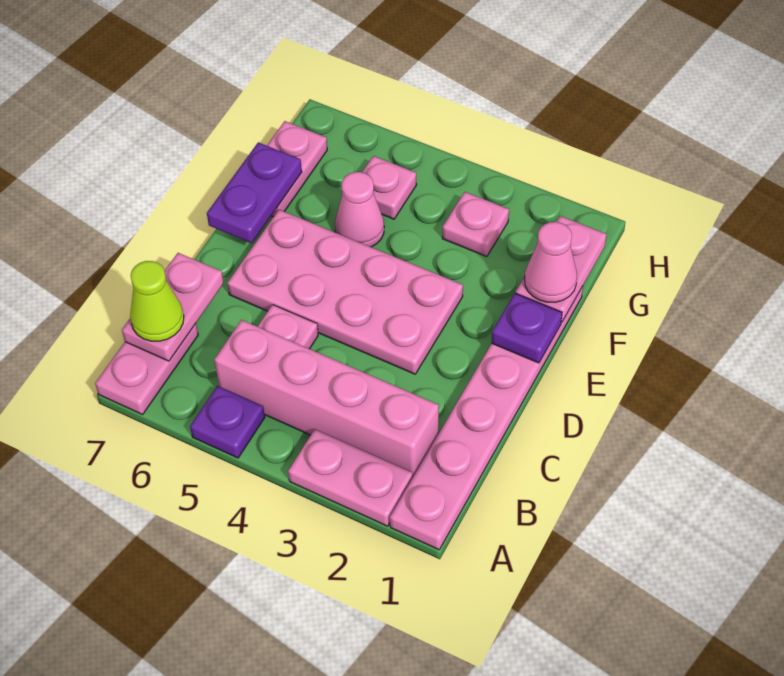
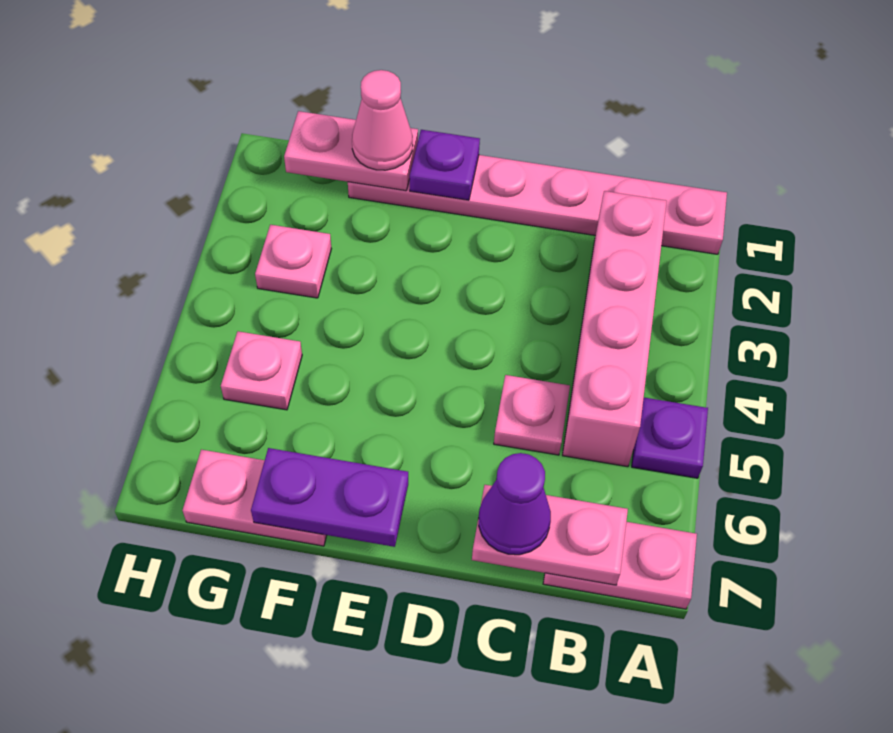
pink plate A2:A3 level 1 -> none
lime cone B7 level 3 -> none
none -> purple cone C7 level 3
pink plate D3:E6 level 1 -> none
pink cone F5 level 1 -> none

